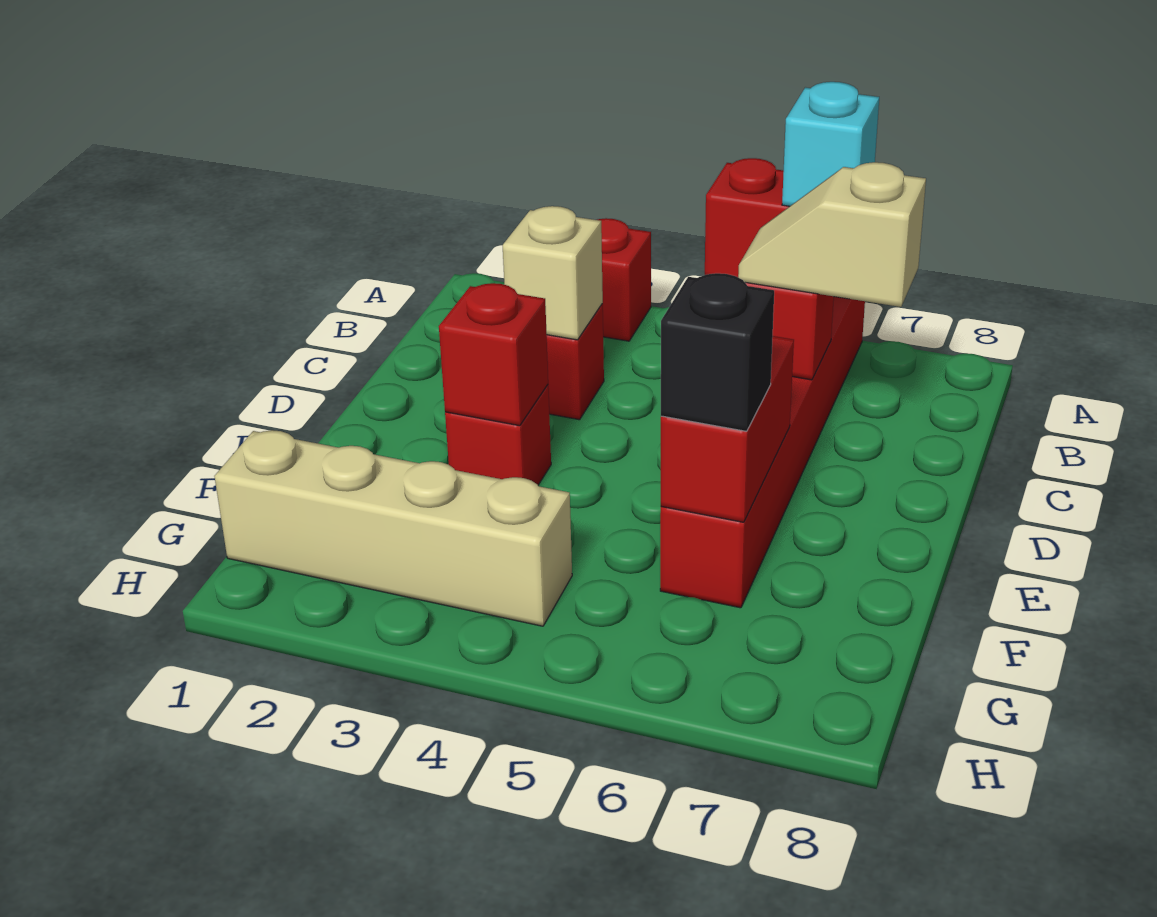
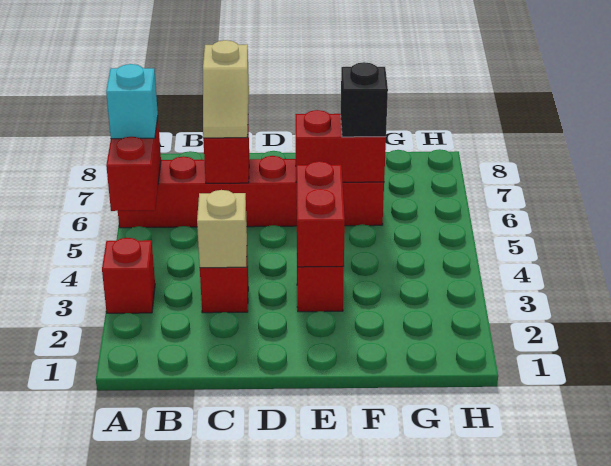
red brick E3 level 2 -> red brick E3:E4 level 2
tan brick G1:G4 level 1 -> none

